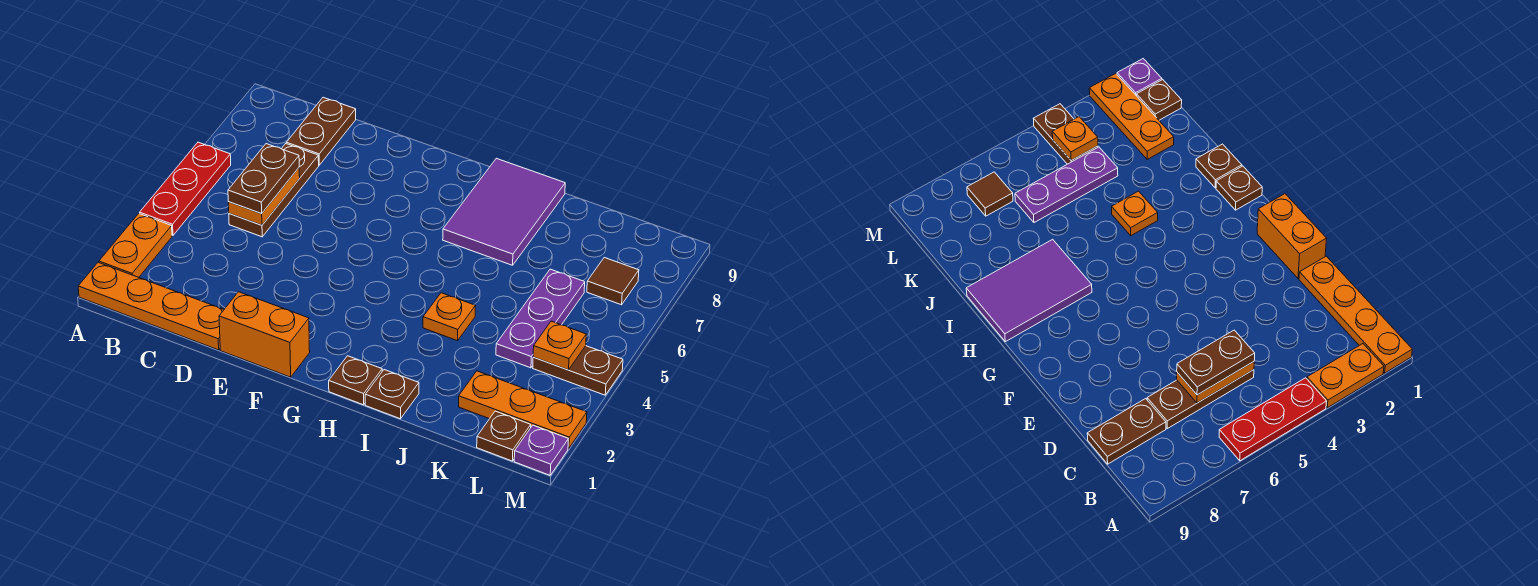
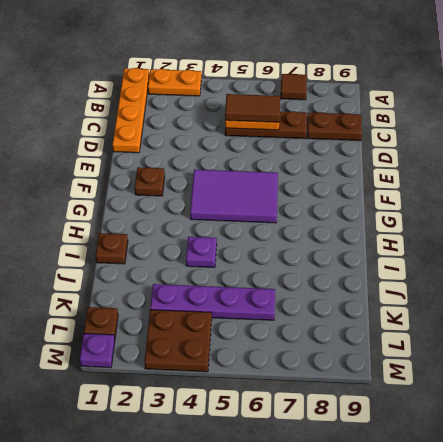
red plate A4:A6 level 1 -> none
brown plate C5:C6 level 3 -> brown tile C5:C6 level 3
orange brick E1:F1 level 1 -> none
brown plate H1 level 1 -> brown plate F2 level 1
purple tile H7:I9 level 1 -> purple tile F4:G6 level 1
orange plate I4 level 1 -> purple plate I4 level 1
orange plate K2:M2 level 1 -> none
purple plate K4:K6 level 1 -> purple plate K3:K6 level 1
brown plate L4:M4 level 1 -> brown plate L3:M4 level 1
orange plate L4 level 2 -> none
brown tile L7 level 1 -> brown tile A7 level 1

